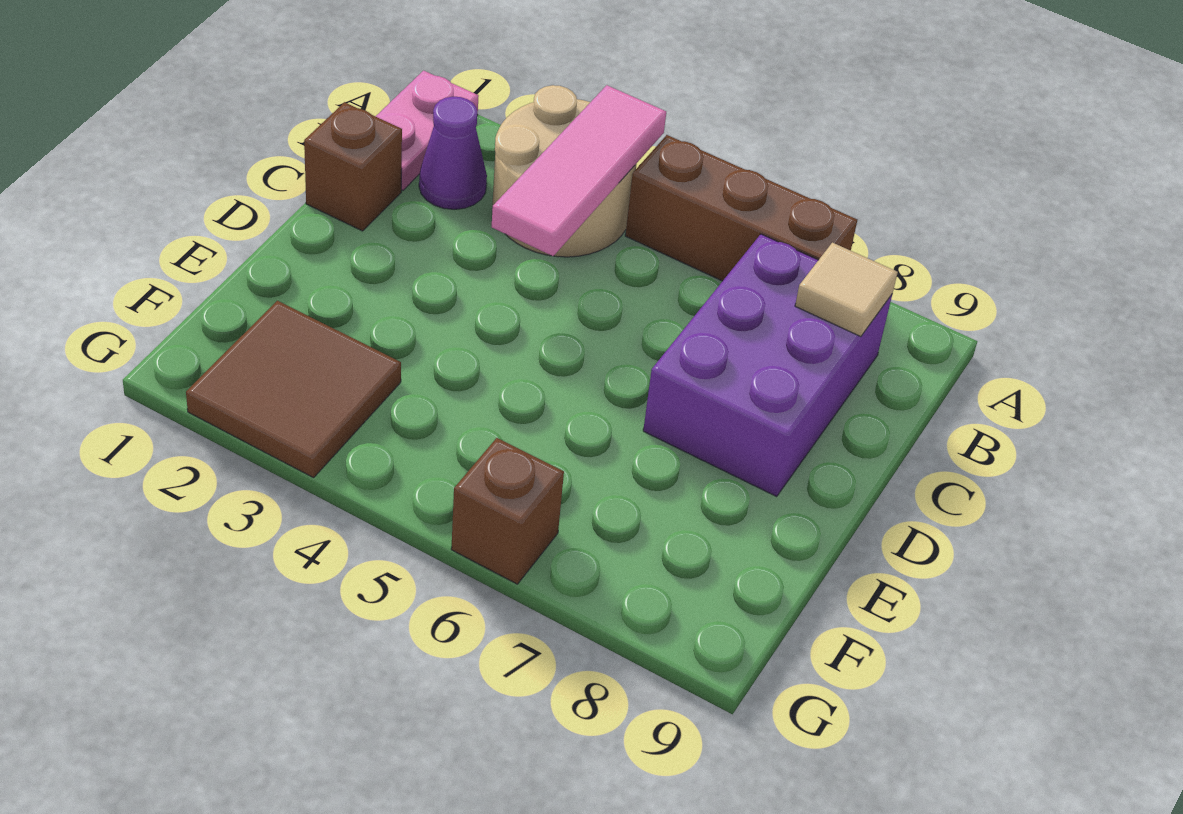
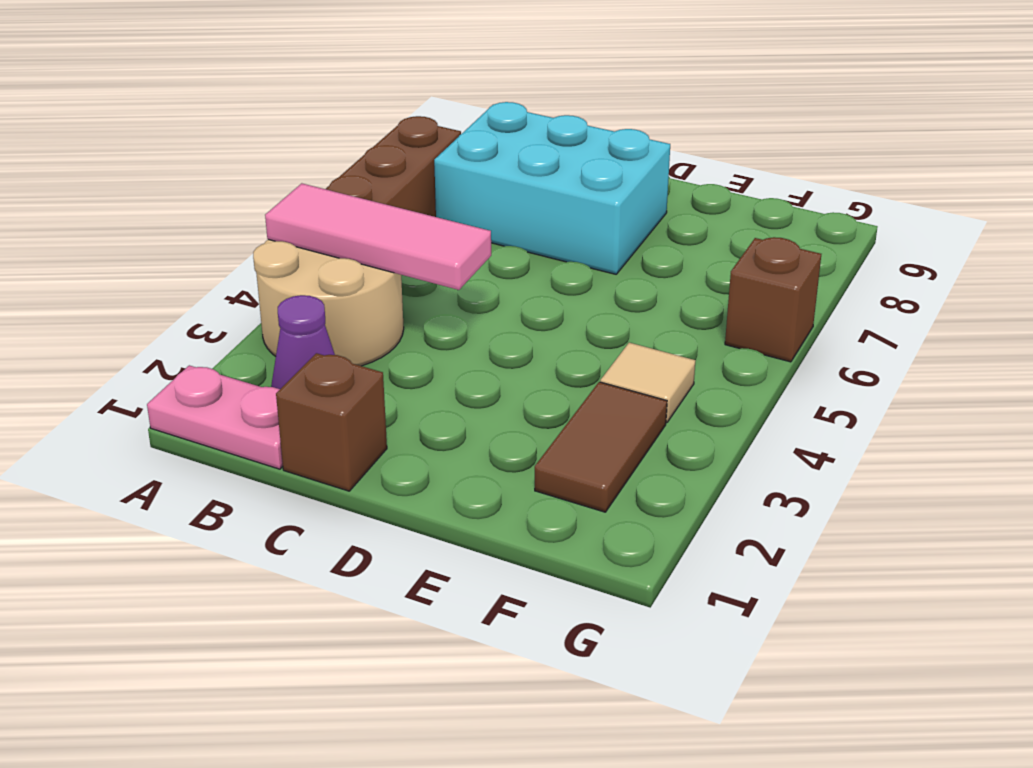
purple brick B7:D8 level 1 -> cyan brick B7:D8 level 1
tan tile B8 level 2 -> tan tile F4 level 1
brown tile F2:G3 level 1 -> brown tile F2:F3 level 1

